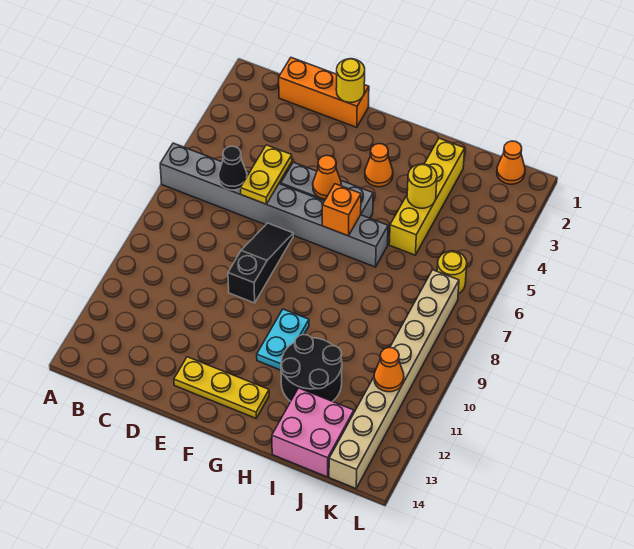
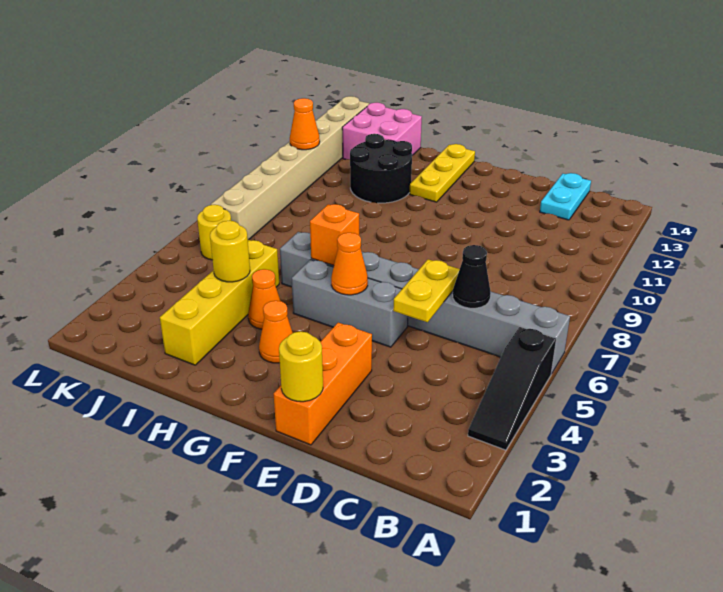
orange brick C1:E1 level 1 -> orange brick E1:E3 level 1
black slope E7:E9 level 1 top 9 -> black slope A3:A5 level 1 top 5
yellow plate E13:G13 level 1 -> yellow plate G12:G14 level 1
cyan plate G10:G11 level 1 -> cyan plate C13:C14 level 1
orange cone K1 level 1 -> orange cone H4 level 1

